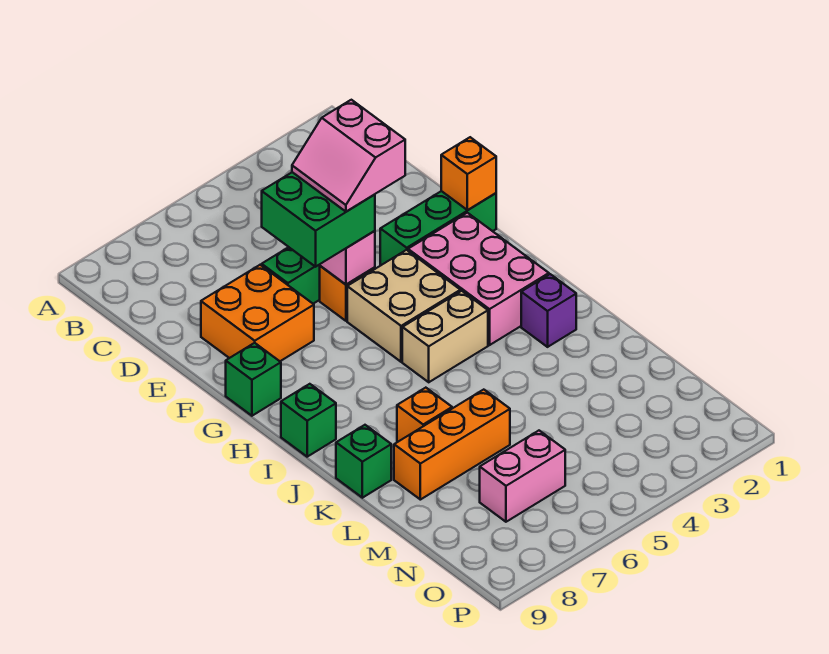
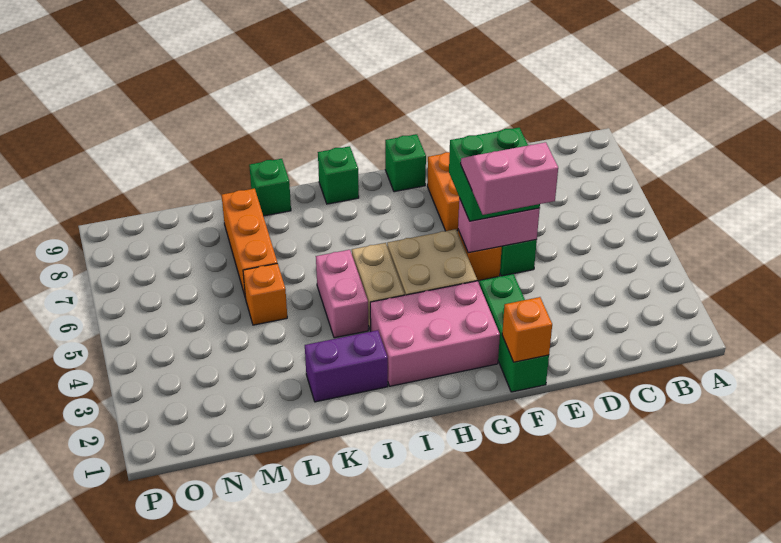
purple brick J2 level 1 -> purple brick J2:K2 level 1
orange brick K7 level 1 -> orange brick L5 level 1
pink brick N6:N7 level 1 -> pink brick J4:J5 level 1

